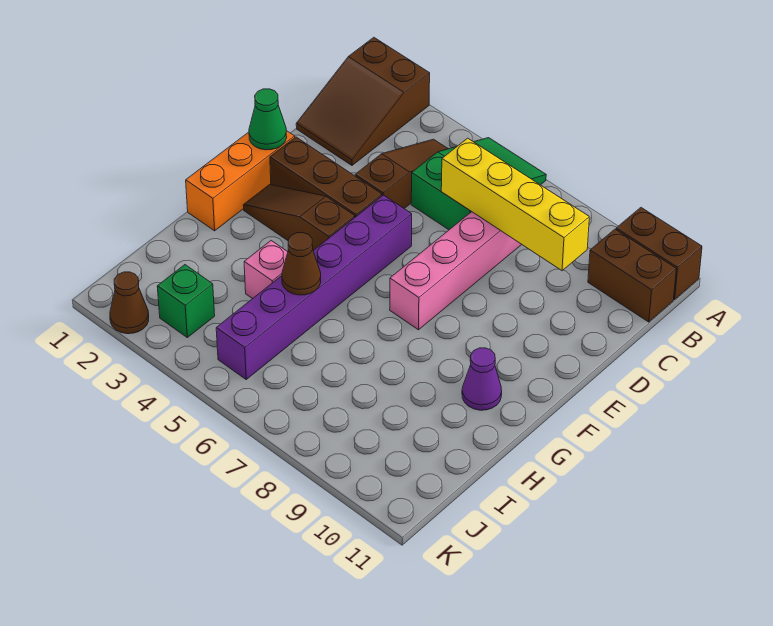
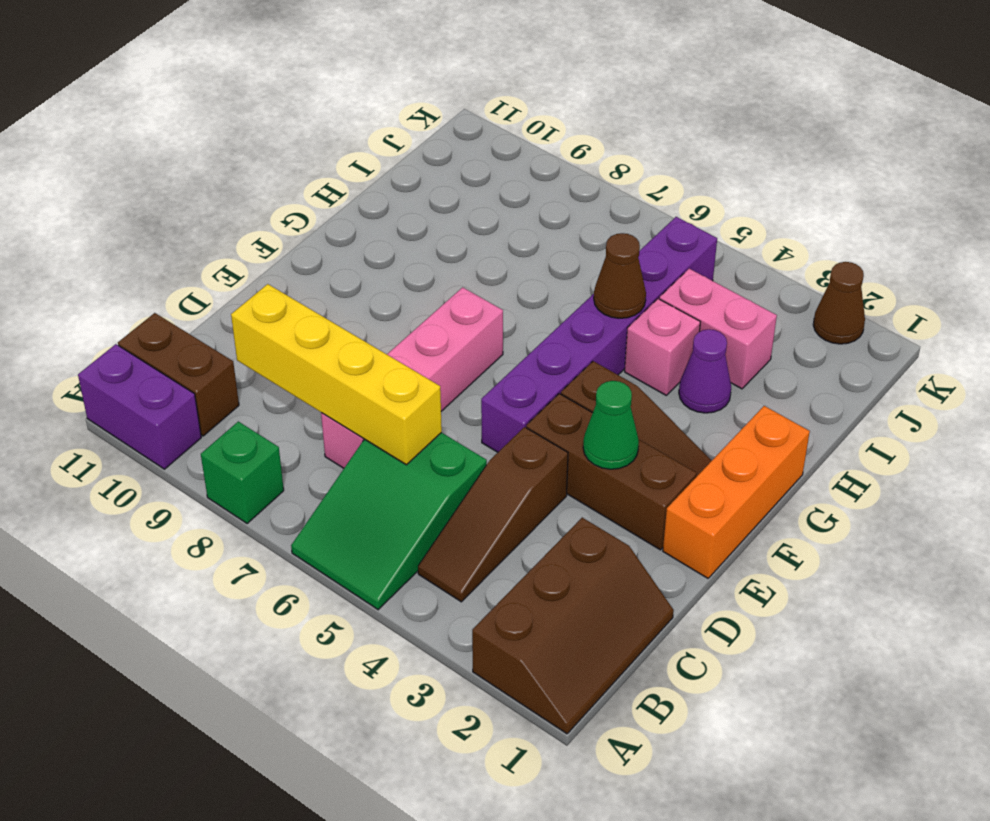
brown slope A1:C2 level 1 top A -> brown slope A1:C2 level 1 top 2
brown brick A10:A11 level 1 -> purple brick A10:A11 level 1
green cone E1 level 2 -> green cone E3 level 2
purple cone G10 level 1 -> purple cone H3 level 1
none -> pink brick I3:I4 level 1
green brick J3 level 1 -> green brick A8 level 1

